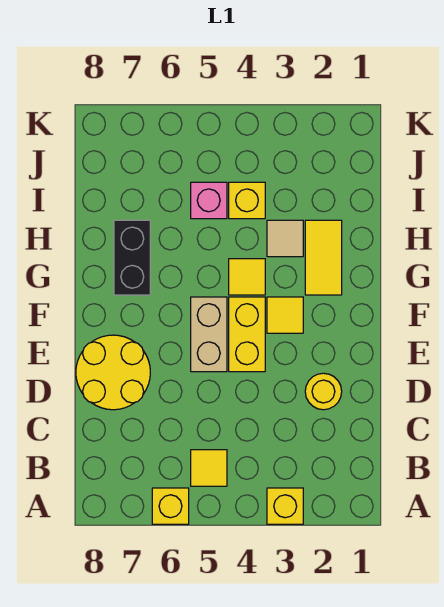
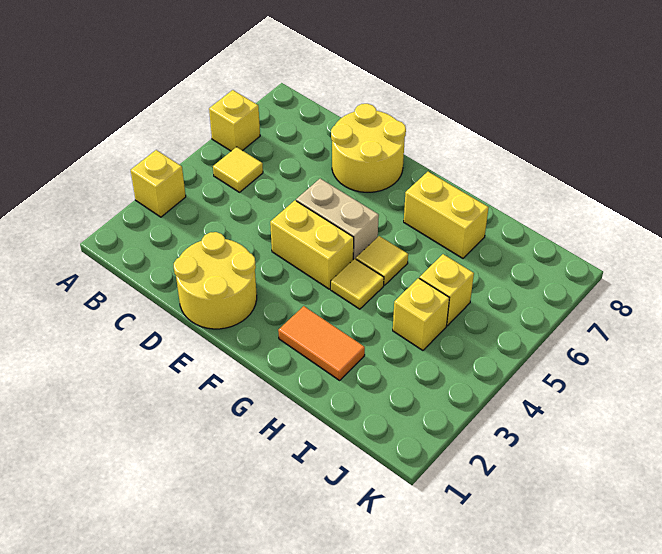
yellow round brick D2 level 1 -> yellow round brick D1:E2 level 1
yellow tile F3 level 1 -> yellow tile G5 level 1
yellow tile G2:H2 level 1 -> orange tile G2:H2 level 1
black brick G7:H7 level 1 -> yellow brick G7:H7 level 1
tan tile H3 level 1 -> none
pink brick I5 level 1 -> yellow brick I5 level 1

